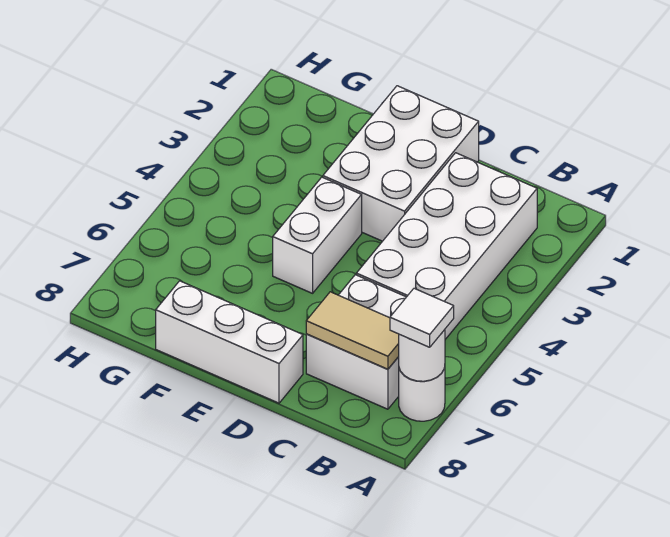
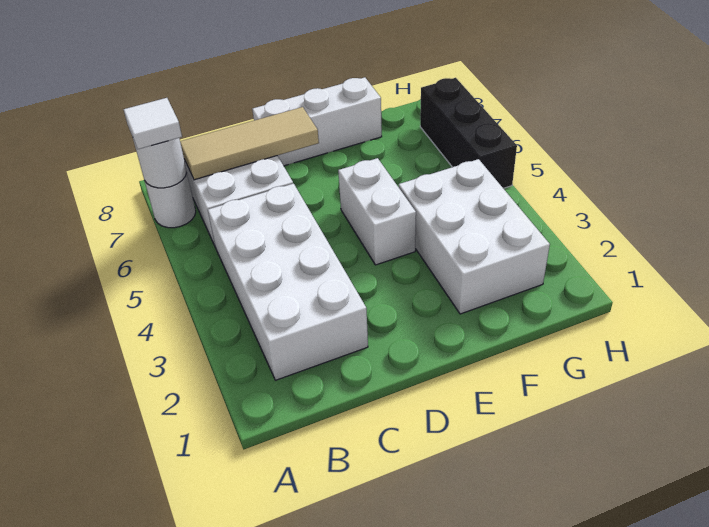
tan tile B7:C7 level 2 -> tan tile B7:D7 level 2
white brick D1:E3 level 1 -> white brick F2:G4 level 1
none -> black brick H5:H7 level 1

